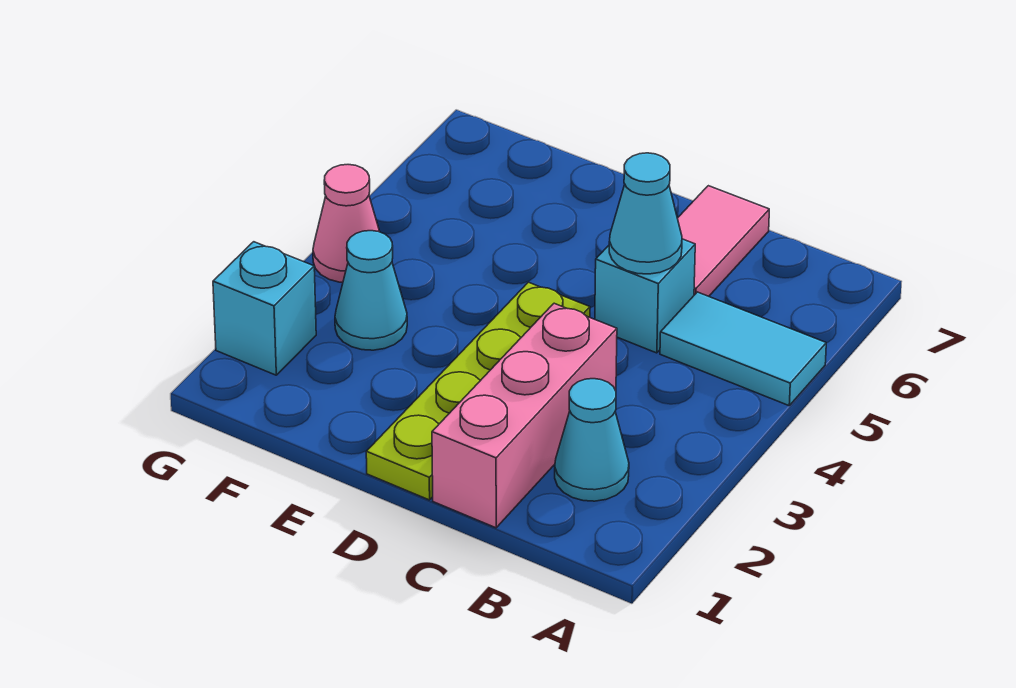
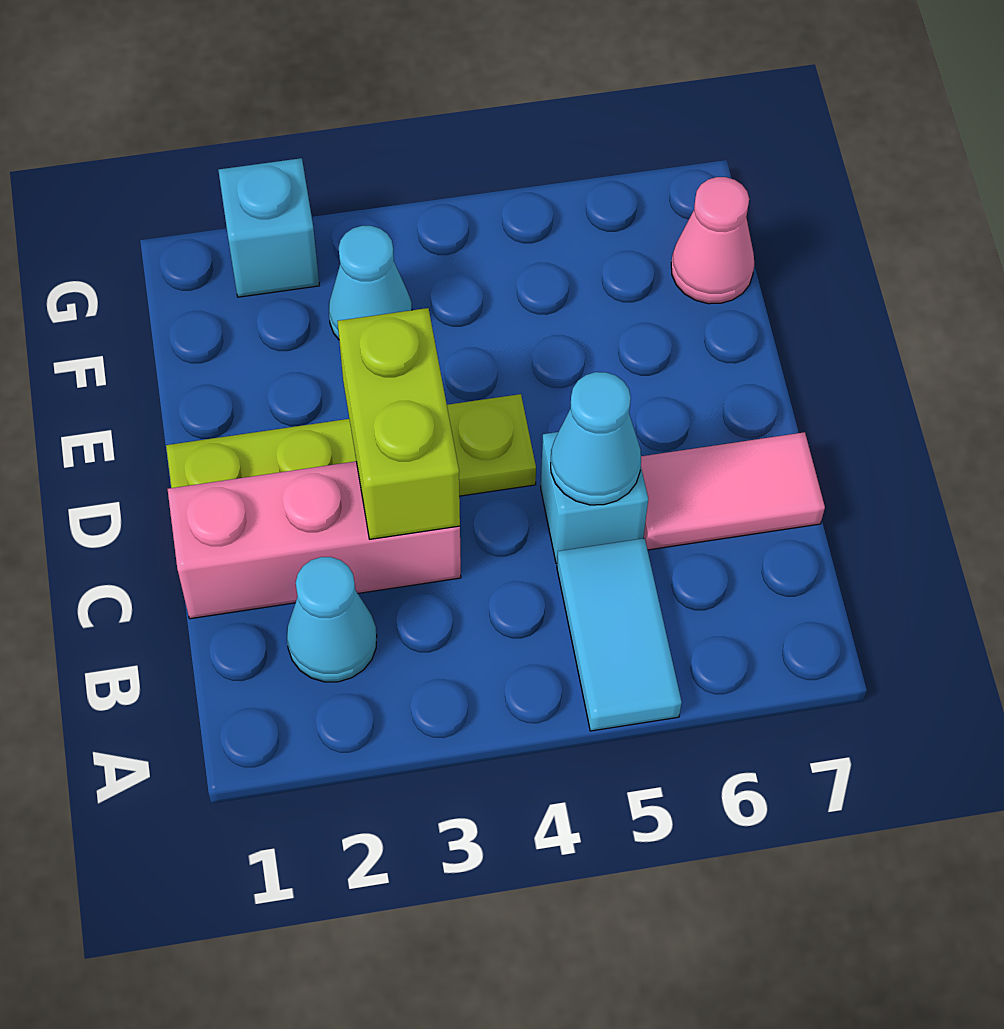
none -> lime brick C3:D3 level 2
pink cone G4 level 1 -> pink cone F7 level 1

